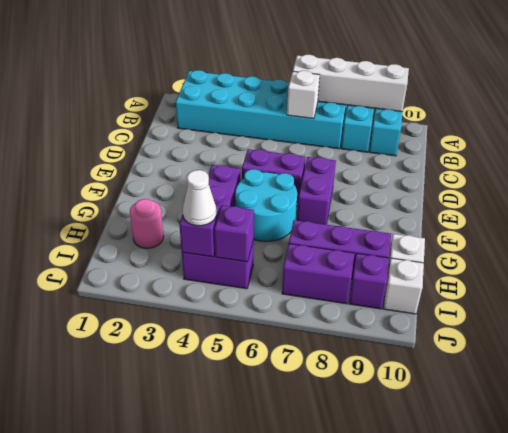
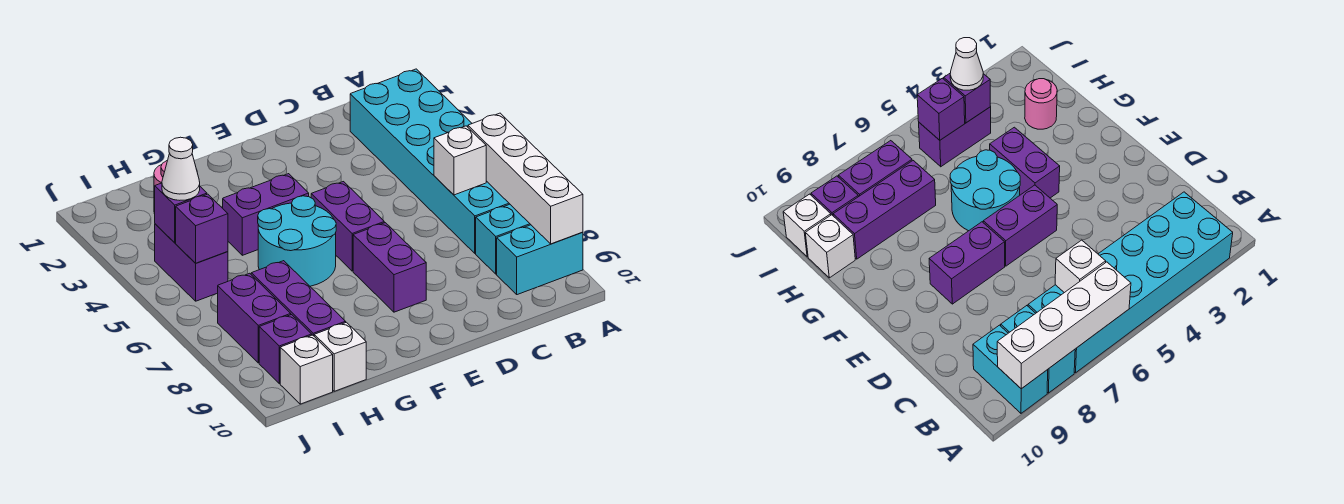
purple brick E7:F7 level 1 -> purple brick E7:E8 level 1

